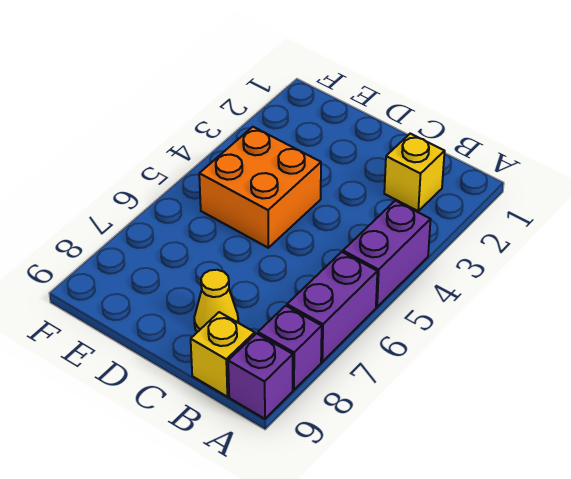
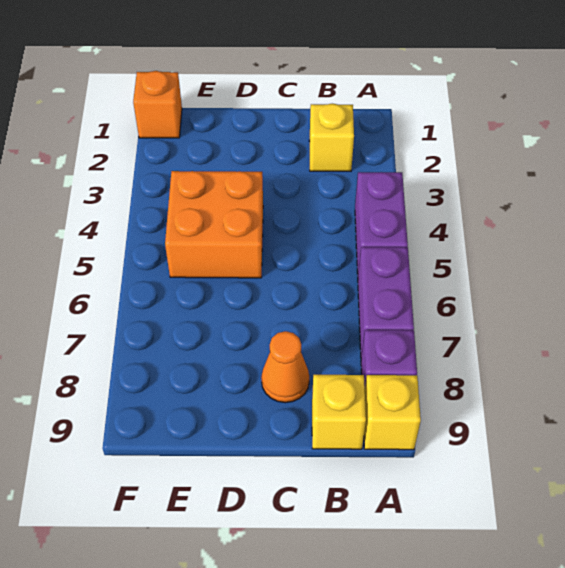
purple brick A9 level 1 -> yellow brick A9 level 1
yellow cone C8 level 1 -> orange cone C8 level 1
none -> orange brick F1 level 1

